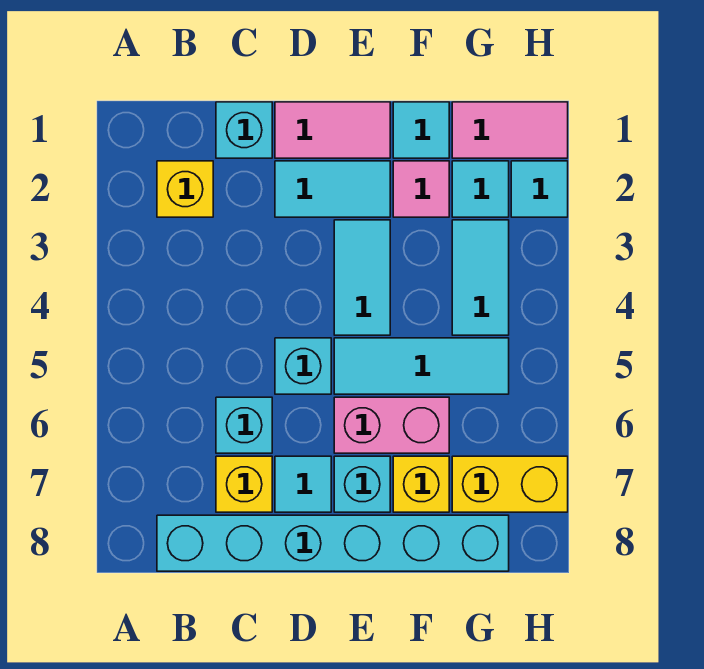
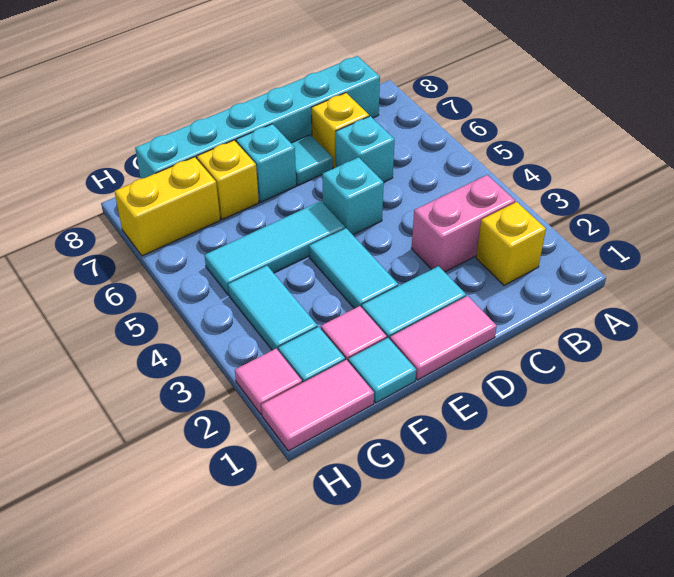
cyan brick C1 level 1 -> none
pink brick E6:F6 level 1 -> pink brick B3:C3 level 1
cyan tile H2 level 1 -> pink tile H2 level 1

